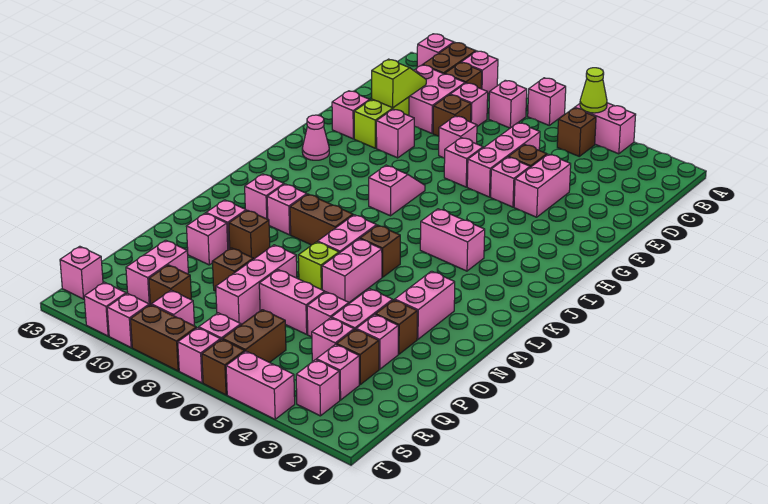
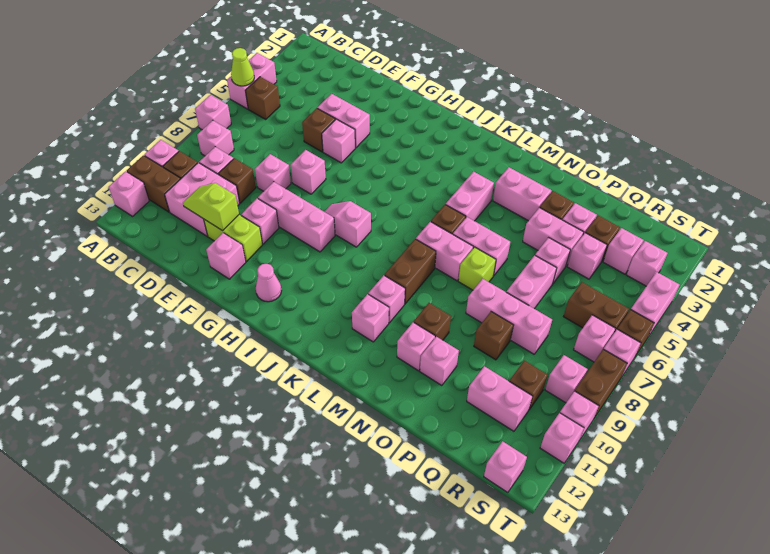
pink brick D6:F6 level 1 -> pink brick F9:H9 level 1
pink brick J4:J5 level 1 -> pink brick L4:L5 level 1

